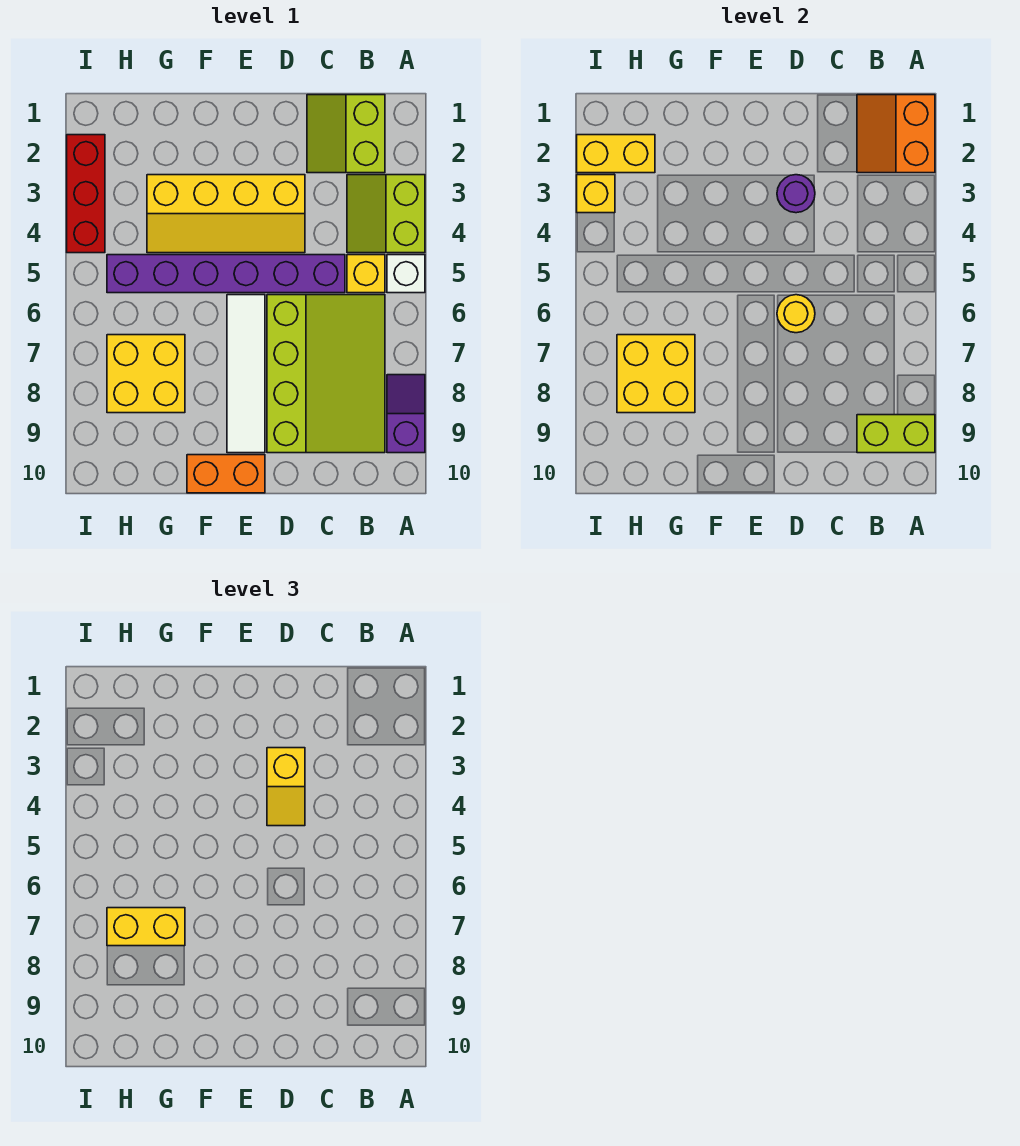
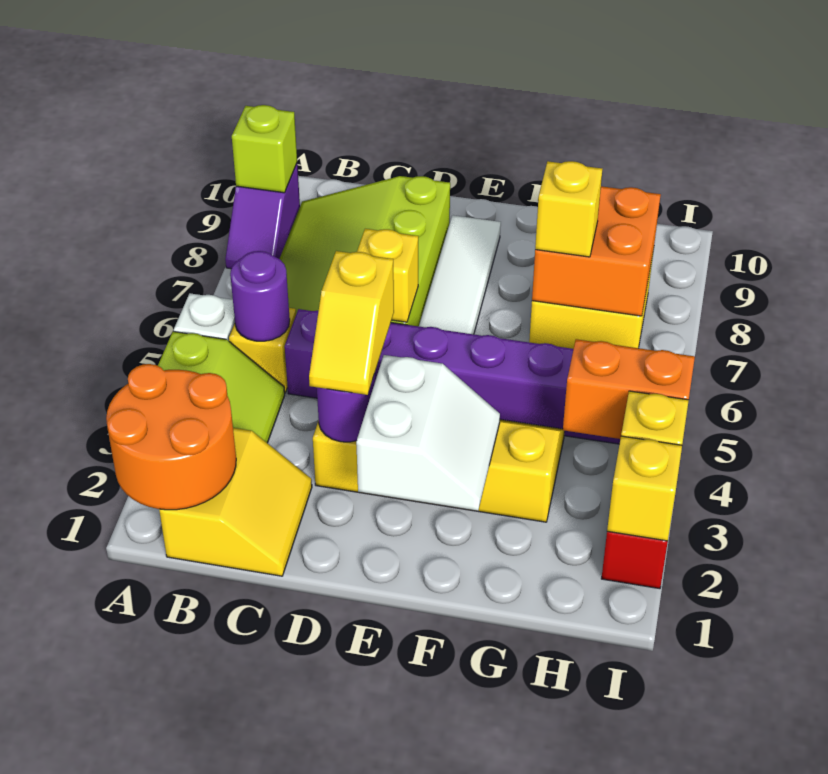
orange slope A1:B2 level 2 top A -> orange round brick A1:B2 level 2
lime brick A9:B9 level 2 -> lime brick A9 level 2
lime slope B1:C2 level 1 top B -> yellow slope B1:C2 level 1 top B
none -> purple round brick B5 level 2
yellow slope D3:D4 level 3 top 3 -> yellow slope D3:D4 level 3 top 4
yellow round brick D6 level 2 -> yellow brick D6 level 2
none -> white slope E2:F3 level 2 top E
orange brick E10:F10 level 1 -> orange brick H4:I4 level 2
yellow brick G7:H8 level 2 -> orange brick G7:H8 level 2
yellow brick G7:H7 level 3 -> yellow brick G7 level 3
yellow brick H2:I2 level 2 -> yellow brick I2 level 2

